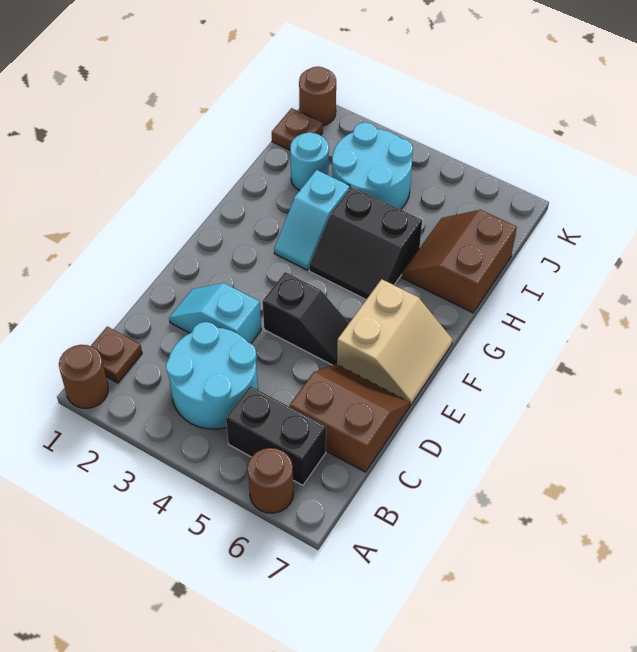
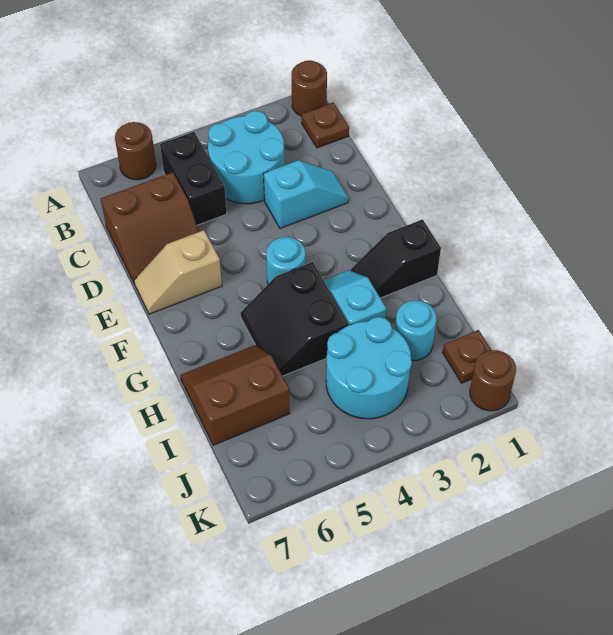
black brick B5:B6 level 1 -> black brick B5:C5 level 1
black slope E4:E5 level 1 top 4 -> black slope G1:G2 level 1 top 1
tan slope E6:F7 level 1 top 6 -> tan slope E6:E7 level 1 top 6
none -> cyan round brick F4 level 1
black slope G4:H5 level 1 top H -> black slope G4:H5 level 1 top 4
brown slope H6:I7 level 1 top 7 -> brown slope H6:I7 level 1 top I

